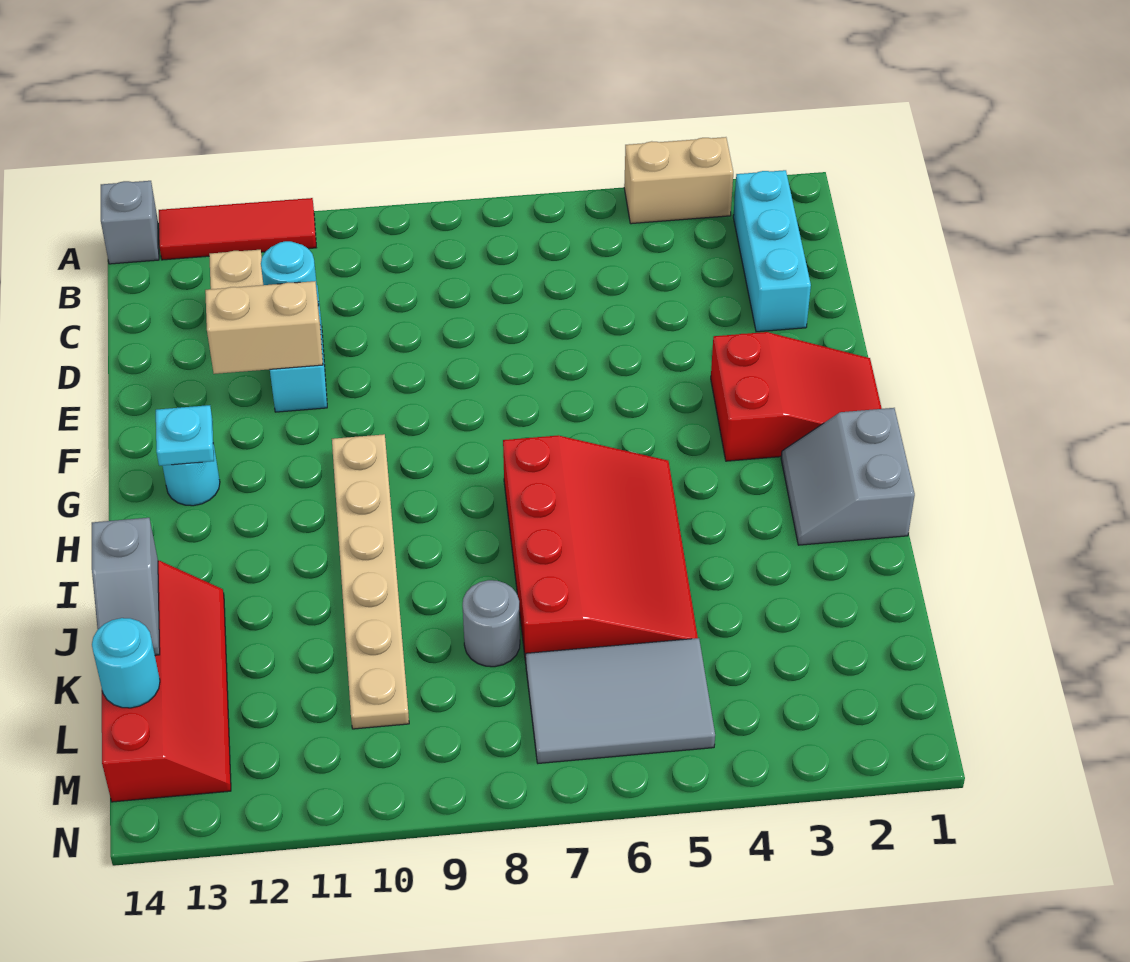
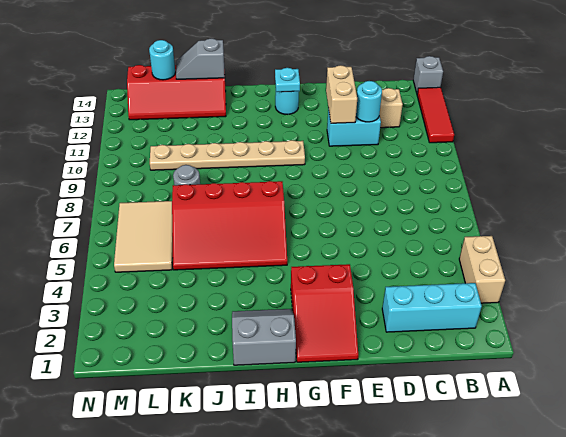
grey tile L5:M7 level 1 -> tan tile L5:M7 level 1

